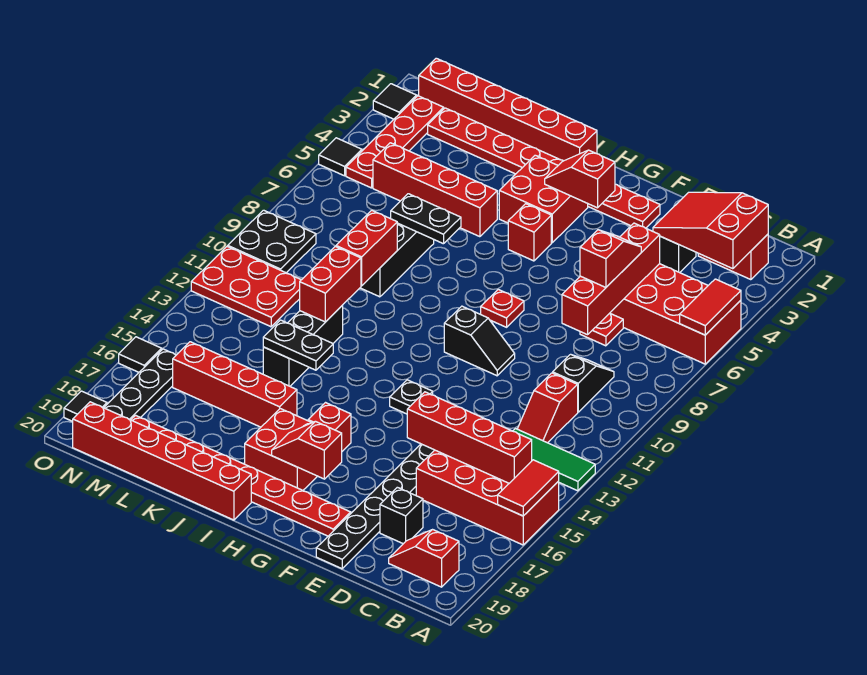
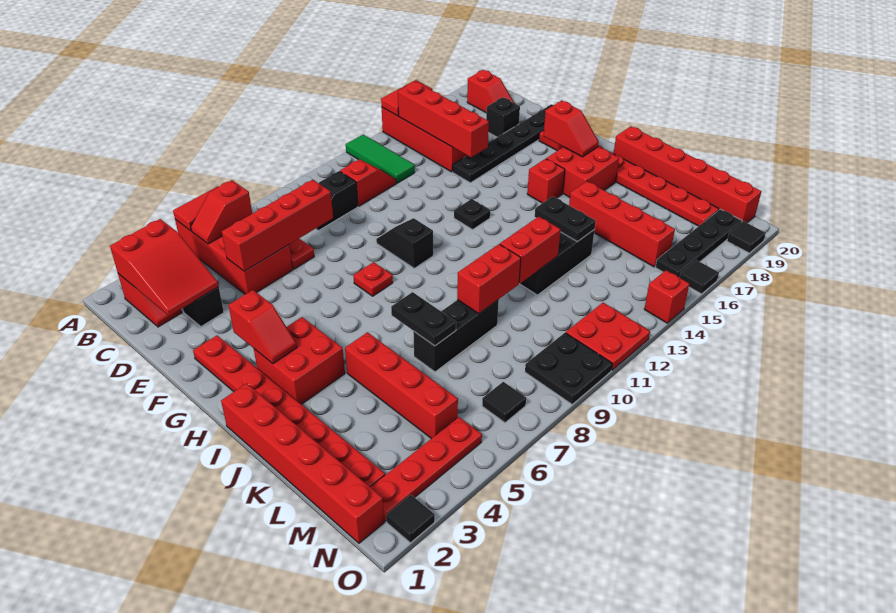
red slope D6:D7 level 3 top 7 -> red slope B5:B6 level 2 top 6
red brick H5 level 1 -> red brick O14 level 1
red plate M11:O12 level 1 -> red plate N11:O12 level 1
black tile O5 level 1 -> black tile N7 level 1

